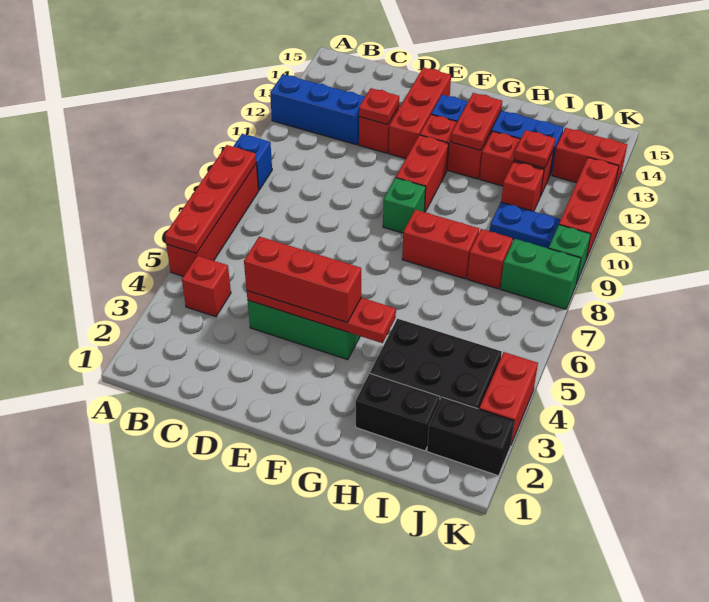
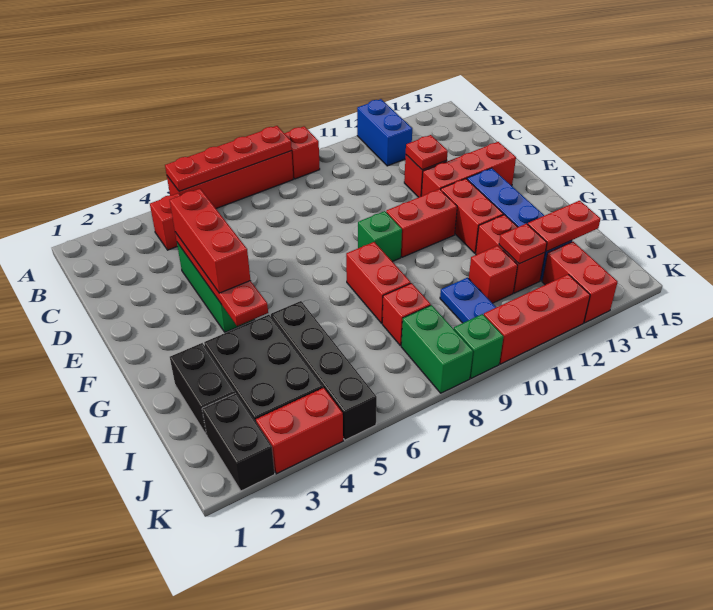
blue brick A9 level 1 -> red brick A9 level 1
blue brick A12:C12 level 1 -> blue brick A12:B12 level 1
red plate G12:G13 level 2 -> red plate I13:I14 level 2
none -> black brick H5:K5 level 1

